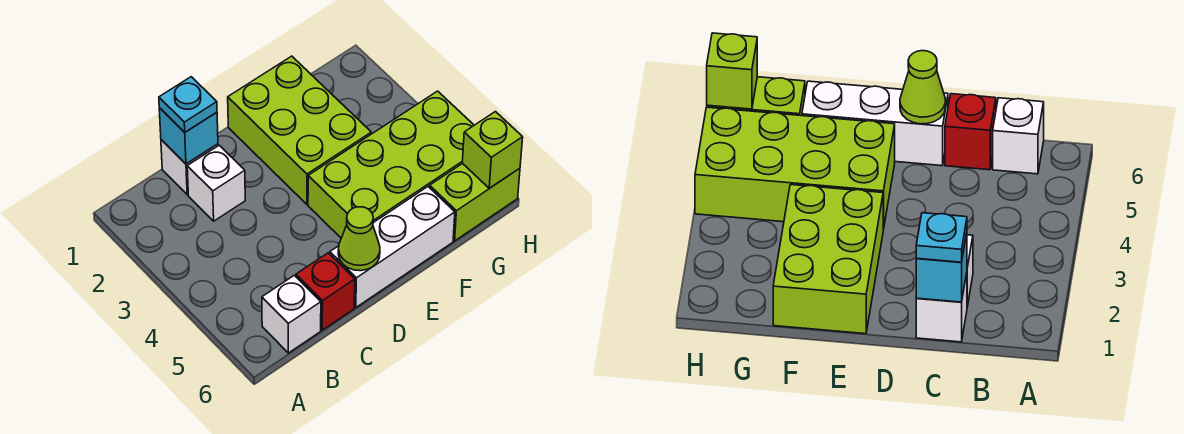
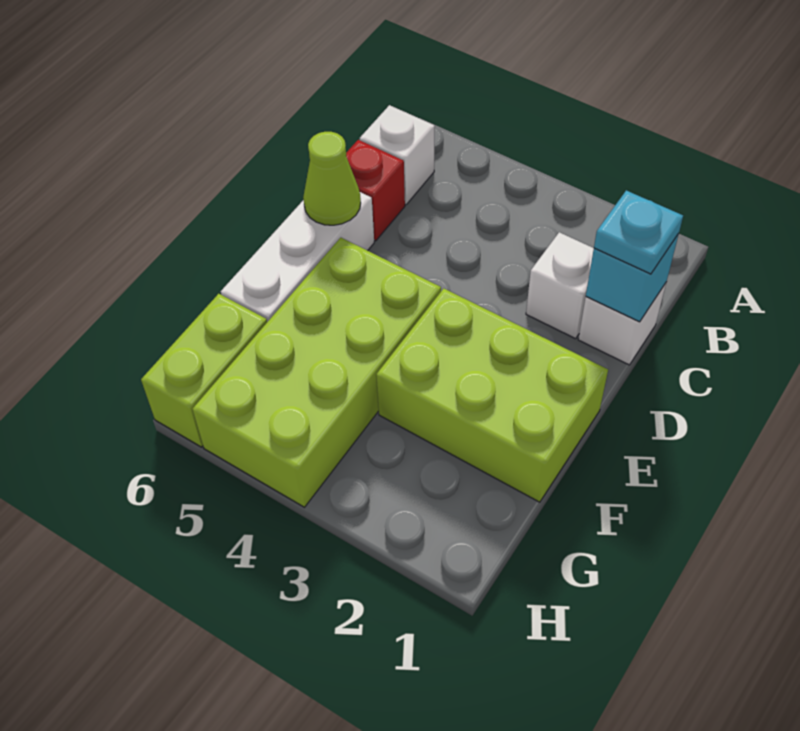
lime brick H6 level 2 -> none

